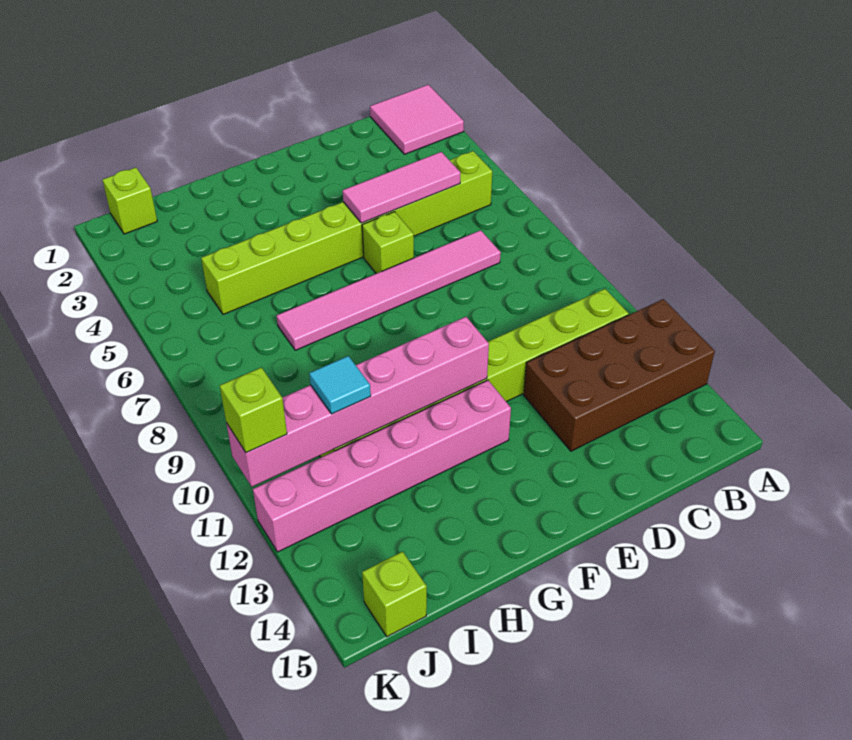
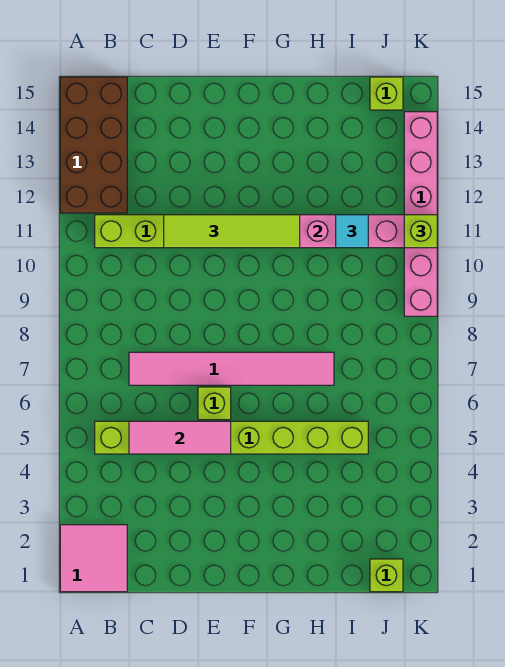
brown brick A12:D13 level 1 -> brown brick A12:B15 level 1
none -> lime tile D11:G11 level 3
pink brick F12:K12 level 1 -> pink brick K9:K14 level 1

